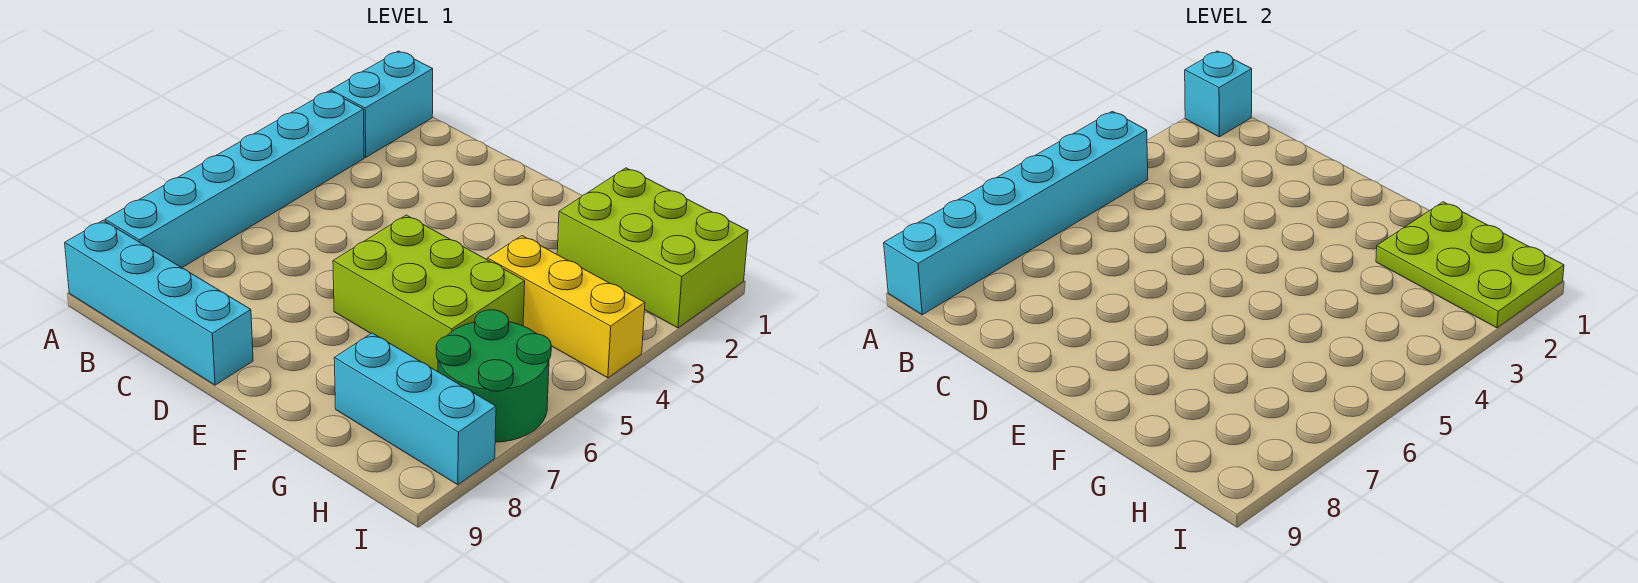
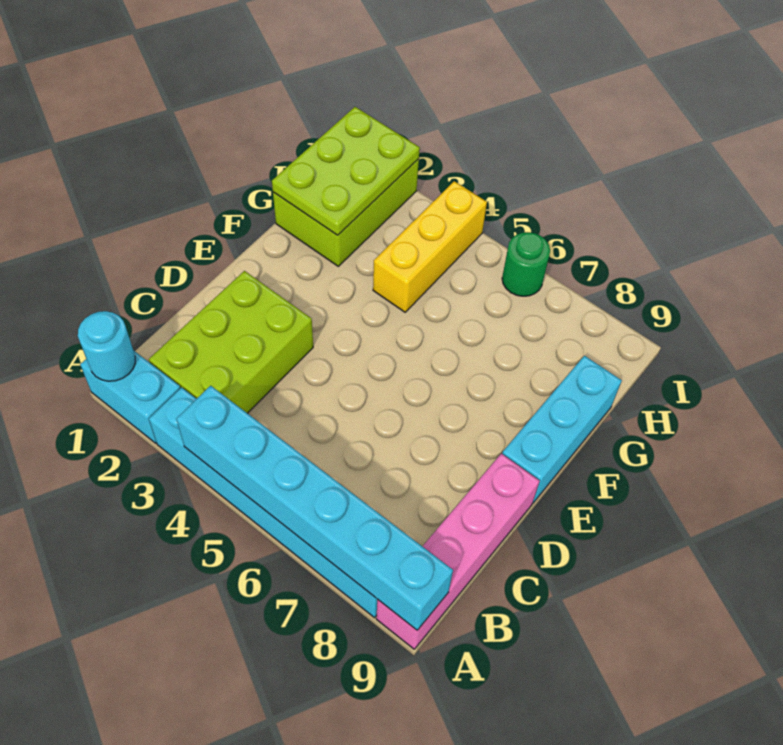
cyan brick A1 level 2 -> cyan round brick A1 level 2
cyan brick A9:D9 level 1 -> pink brick A9:D9 level 1
lime brick E5:G6 level 1 -> lime brick B2:D3 level 1
cyan brick G8:I8 level 1 -> cyan brick E9:G9 level 1
green round brick H6:I7 level 1 -> green round brick I6 level 1

